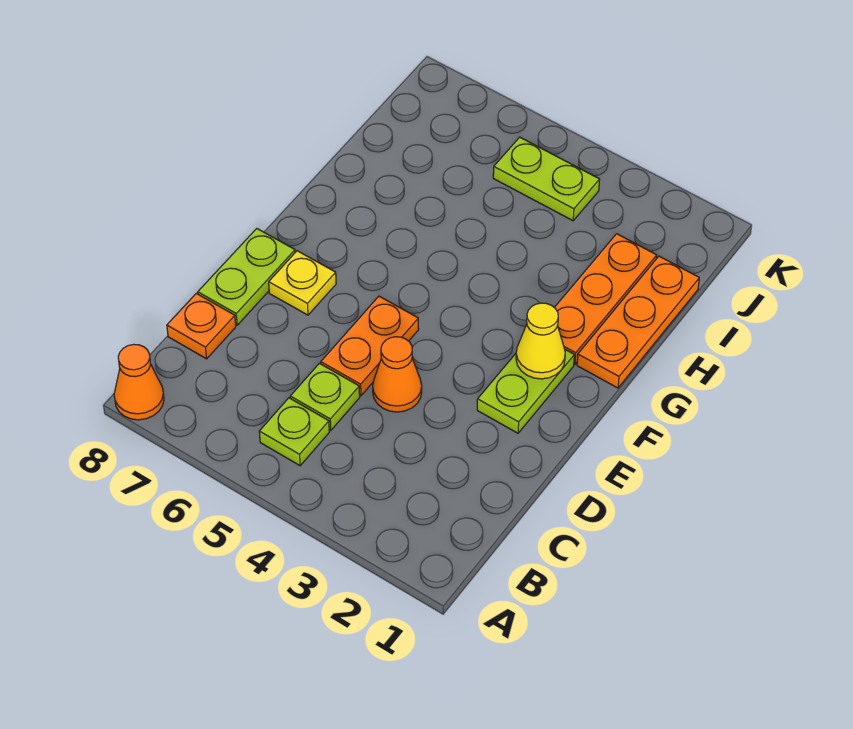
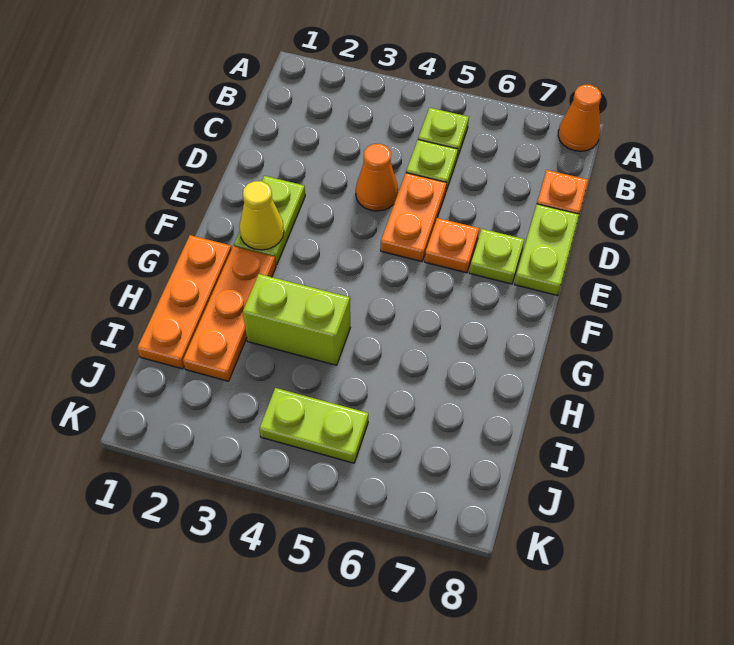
none -> orange plate E6 level 1
yellow plate E7 level 1 -> lime plate E7 level 1
none -> lime brick H3:H4 level 1

